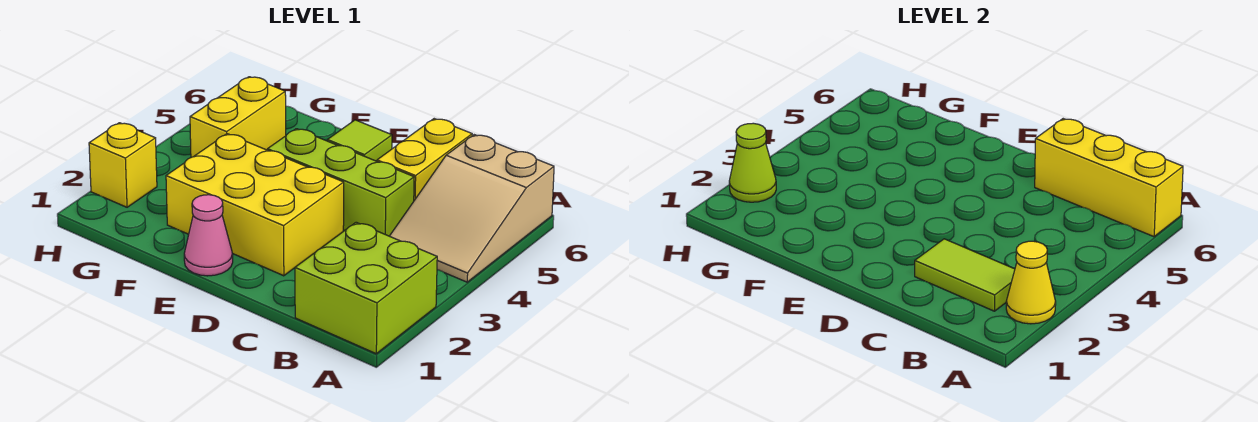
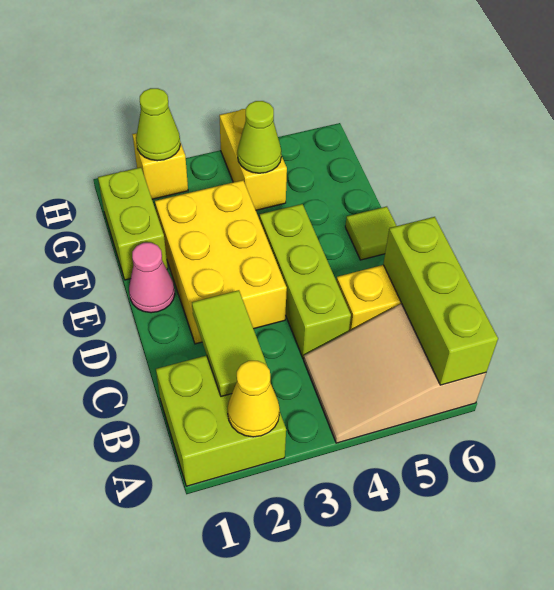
yellow brick A6:C6 level 2 -> lime brick A6:C6 level 2
none -> lime brick F1:G1 level 1
yellow brick G4:G5 level 1 -> yellow brick G4:H4 level 1
none -> lime cone G4 level 2

